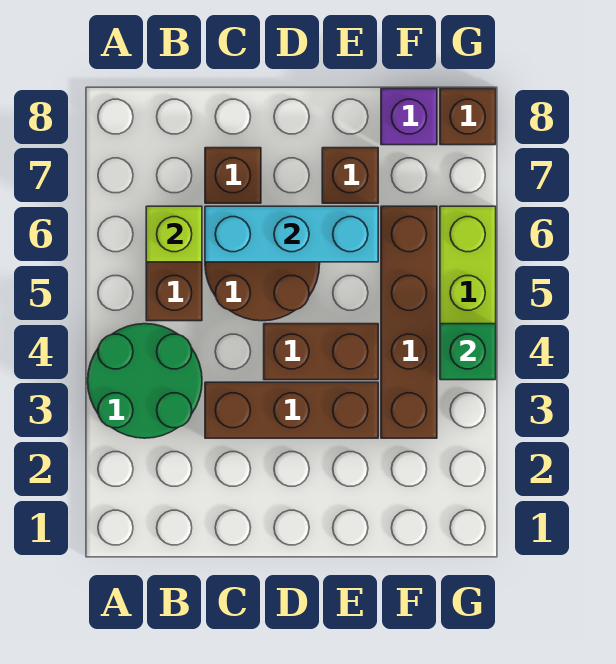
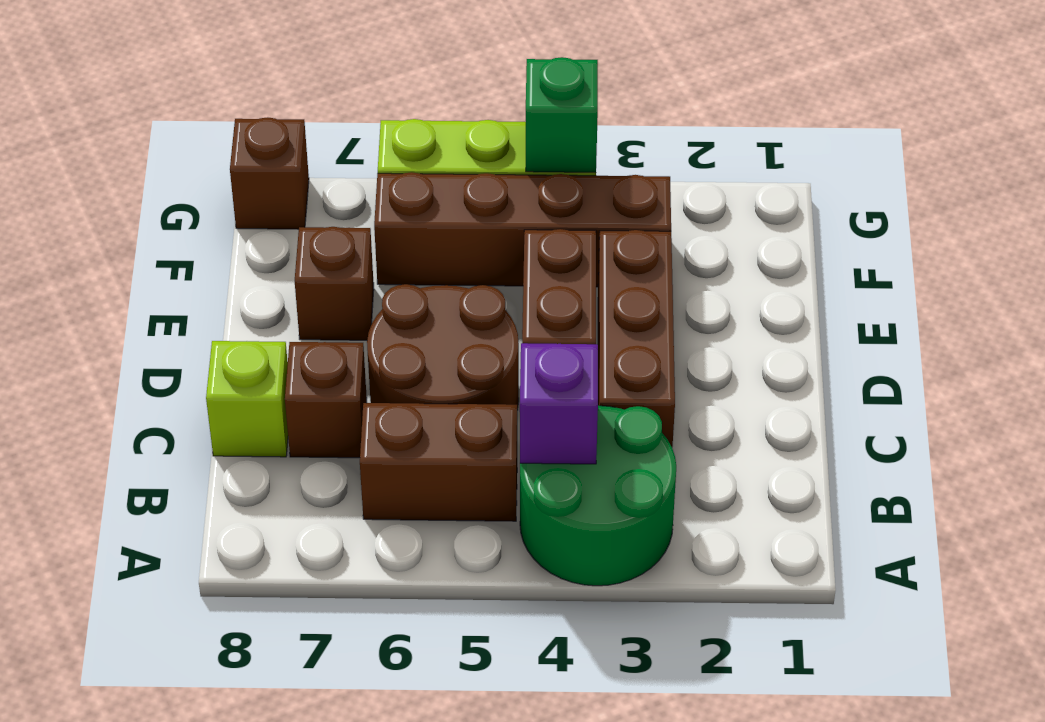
lime brick B6 level 2 -> lime brick C8 level 1
cyan brick C6:E6 level 2 -> none
purple brick F8 level 1 -> purple brick B4 level 2

